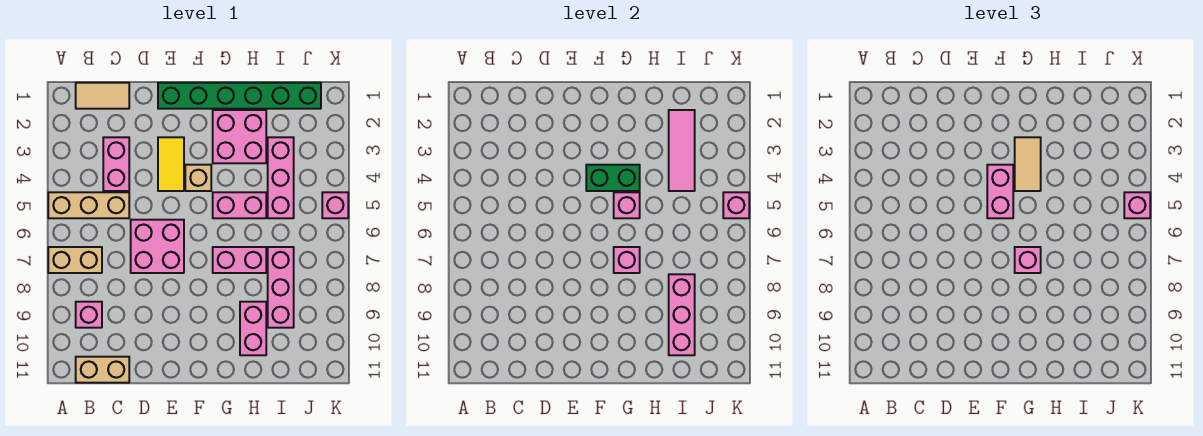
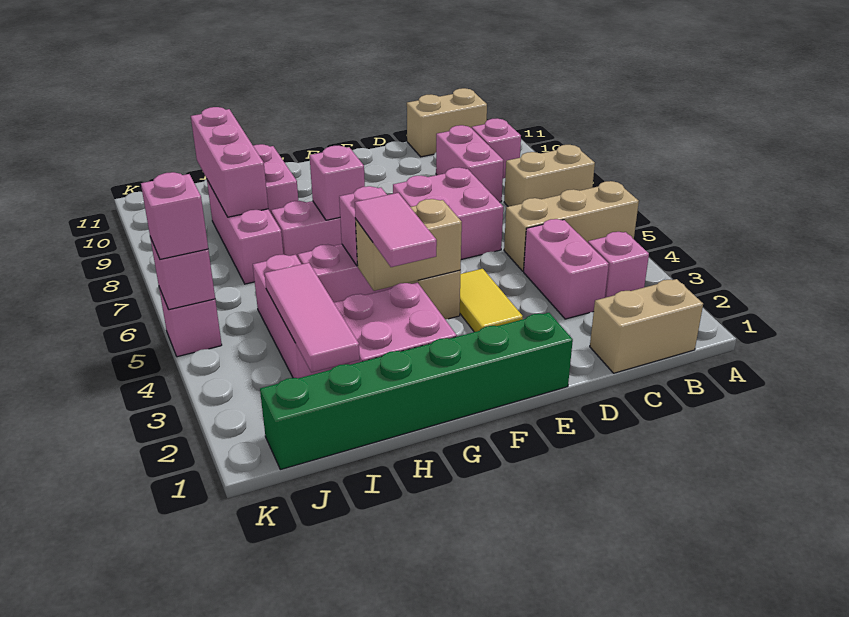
tan tile B1:C1 level 1 -> tan brick B1:C1 level 1
green brick F4:G4 level 2 -> tan brick F4:G4 level 2
pink brick F4:F5 level 3 -> pink brick C8:C9 level 1
tan tile G3:G4 level 3 -> pink tile G3:G4 level 3
pink brick G7 level 3 -> pink brick B3 level 1

